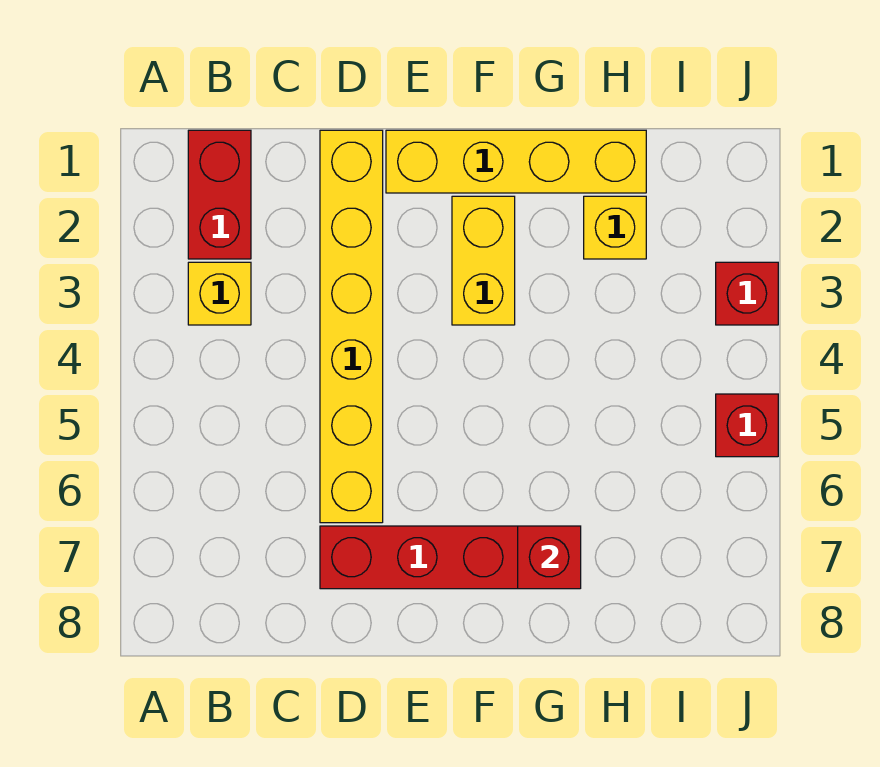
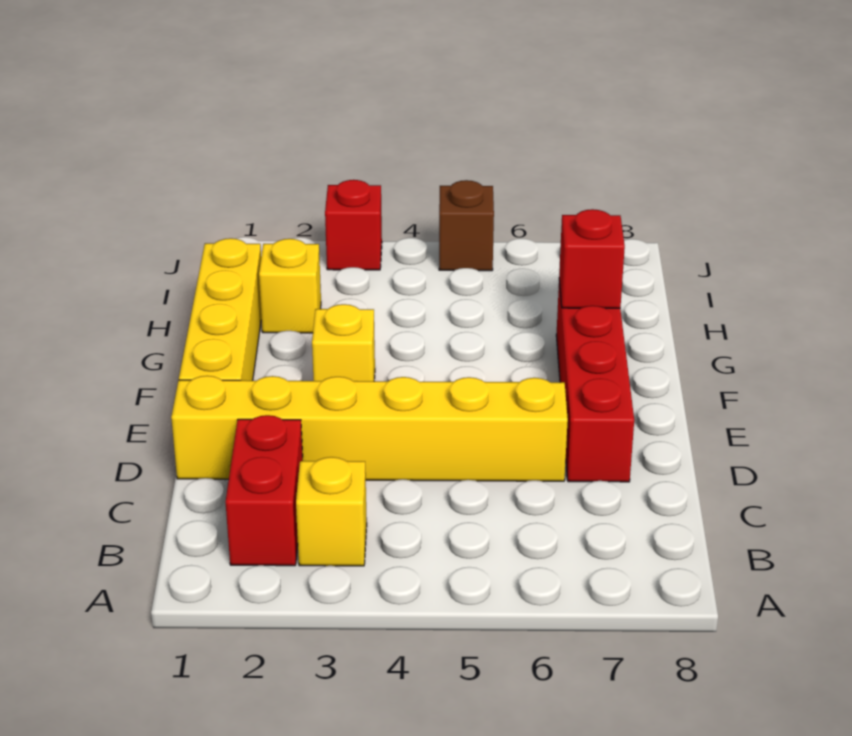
red brick B1:B2 level 1 -> red brick B2:C2 level 1
yellow brick F2:F3 level 1 -> yellow brick F3 level 1
red brick J5 level 1 -> brown brick J5 level 1

